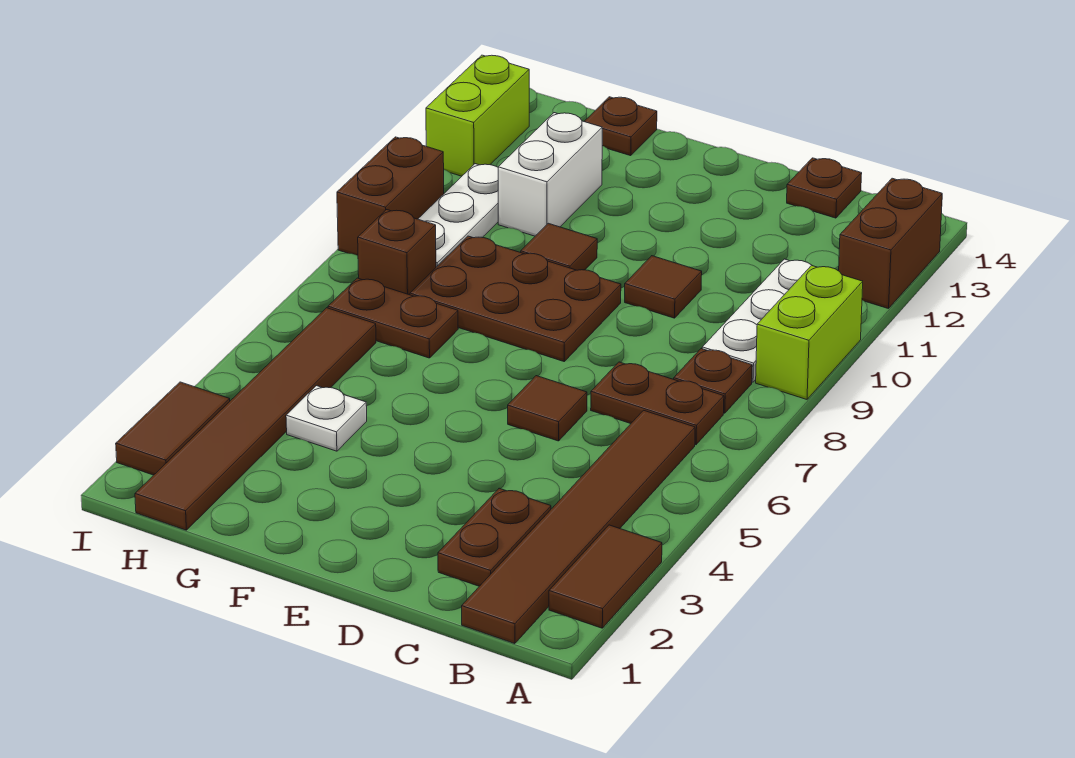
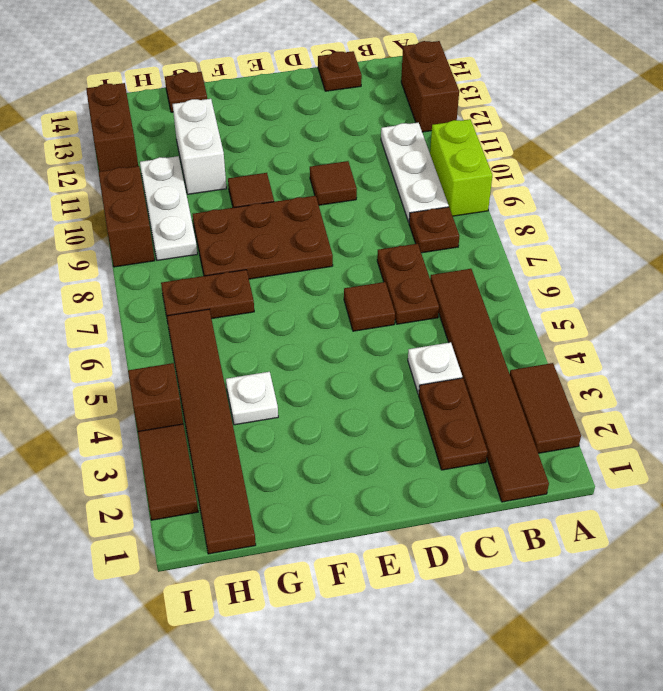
brown plate B7:C7 level 1 -> brown plate C6:C7 level 1
none -> white plate C4 level 1
brown brick H8 level 1 -> brown brick I4 level 1
lime brick I12:I13 level 1 -> brown brick I12:I13 level 1

